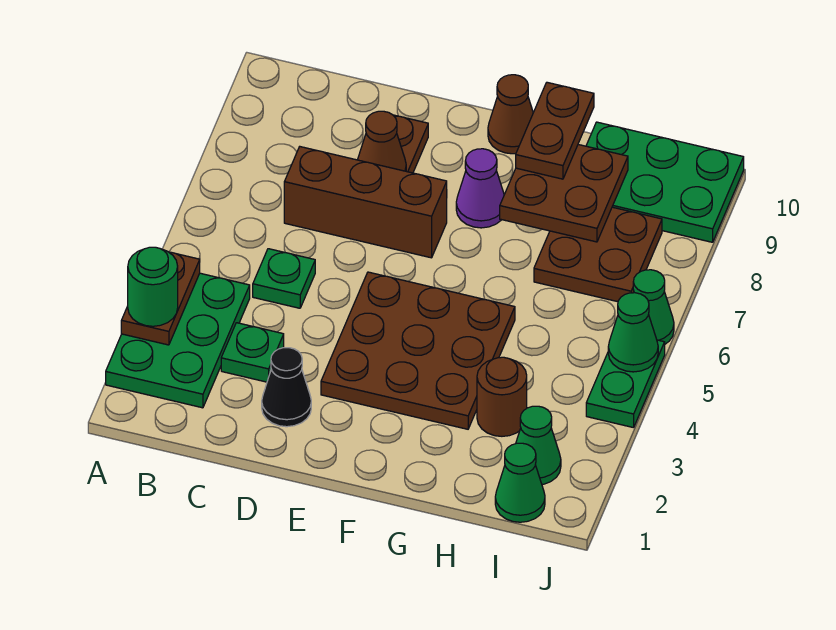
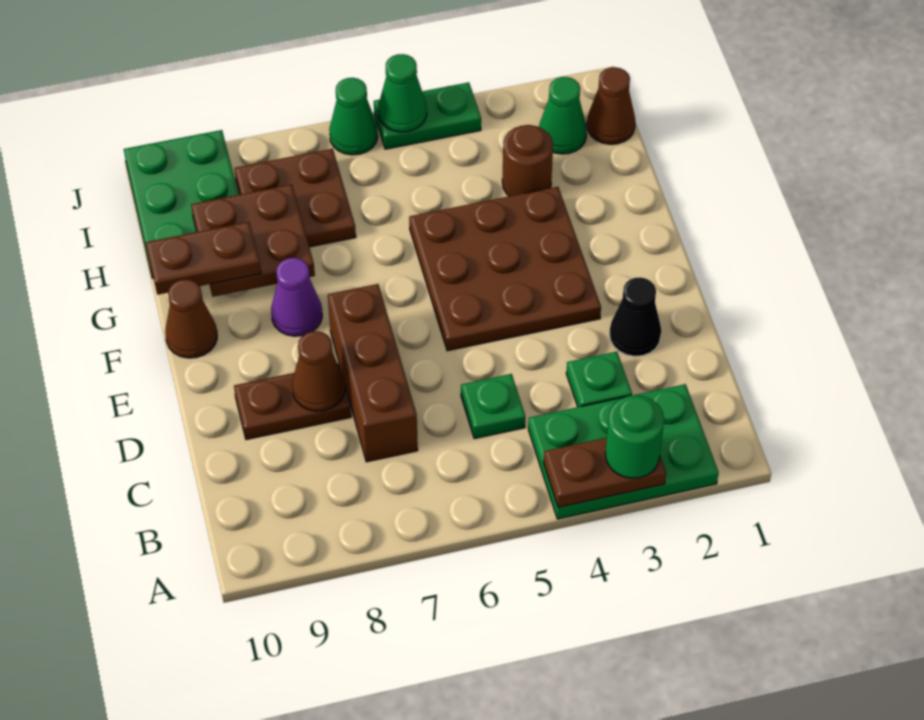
green cone I1 level 1 -> brown cone I1 level 1

